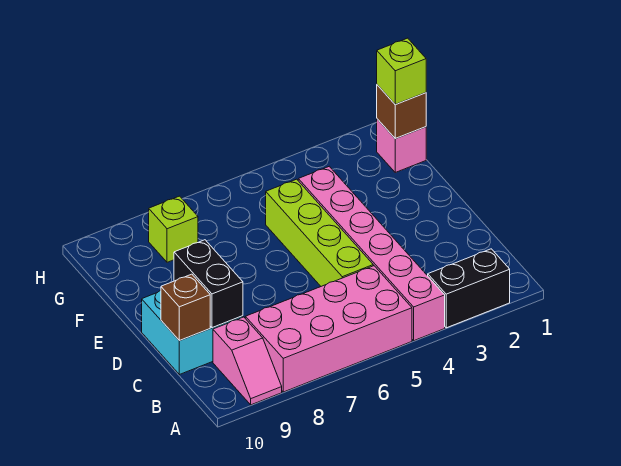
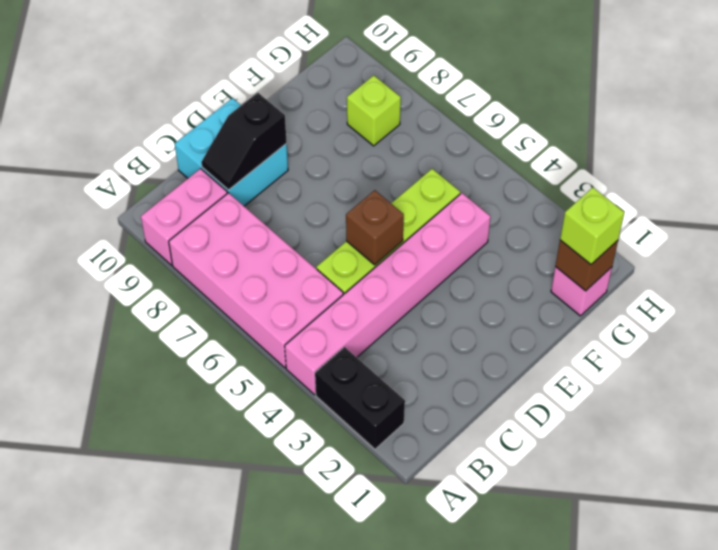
pink slope A9:B9 level 1 top B -> pink brick A9:B9 level 1
black brick C9:D9 level 2 -> black slope C9:D9 level 2 top D
brown brick C10 level 2 -> brown brick D5 level 2

